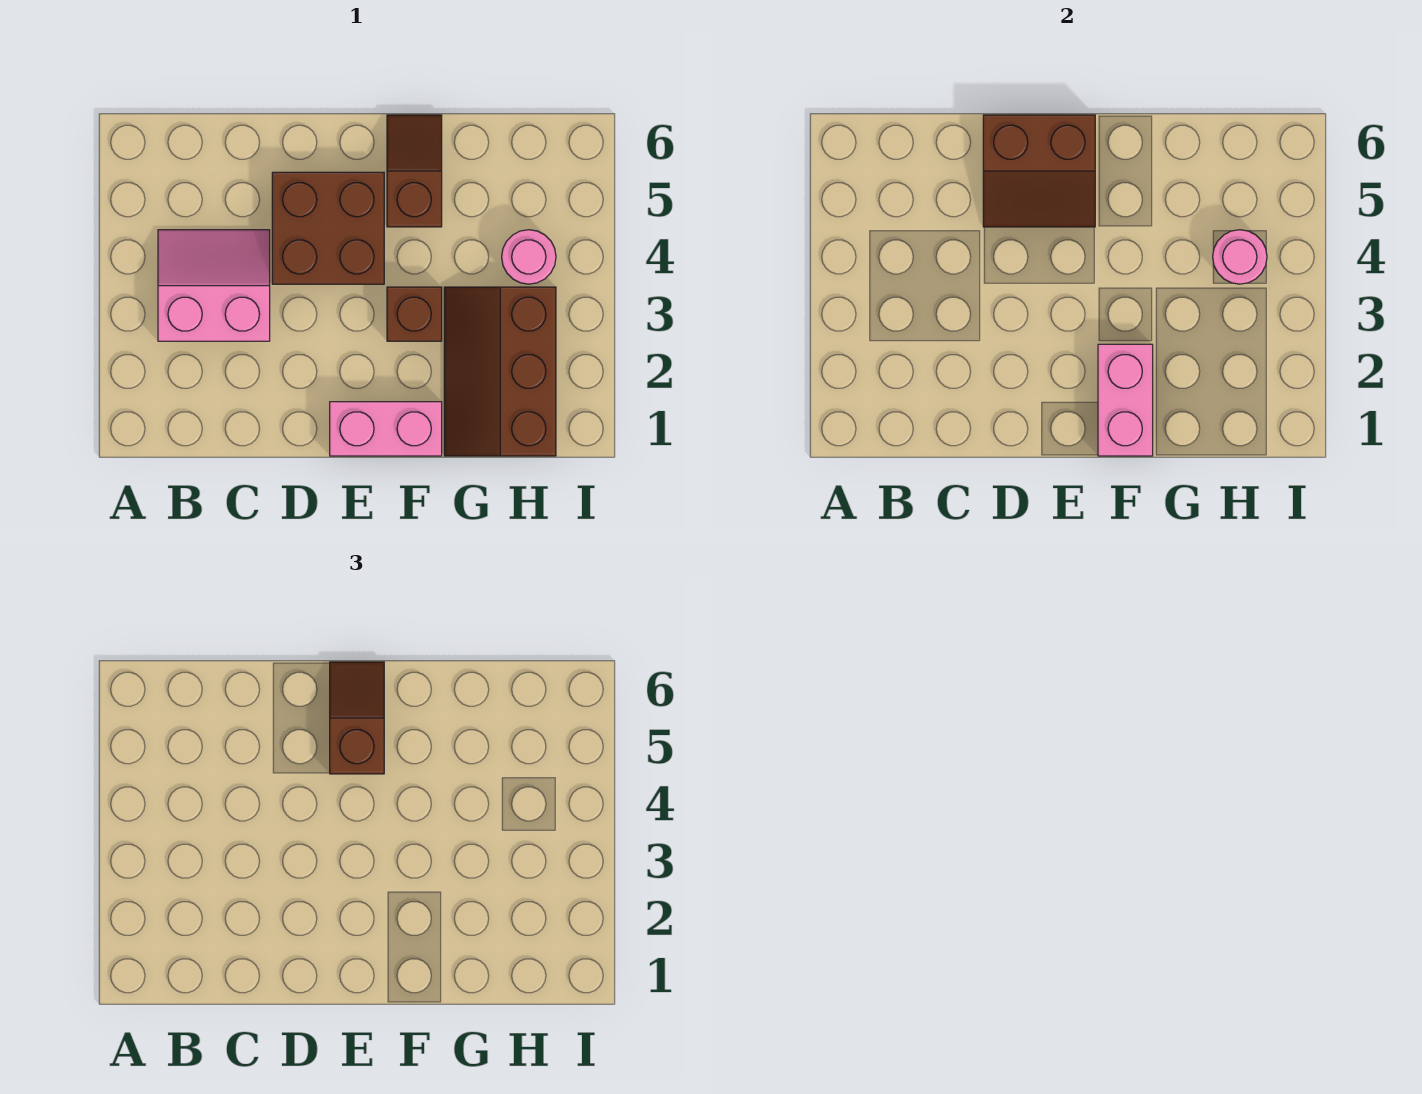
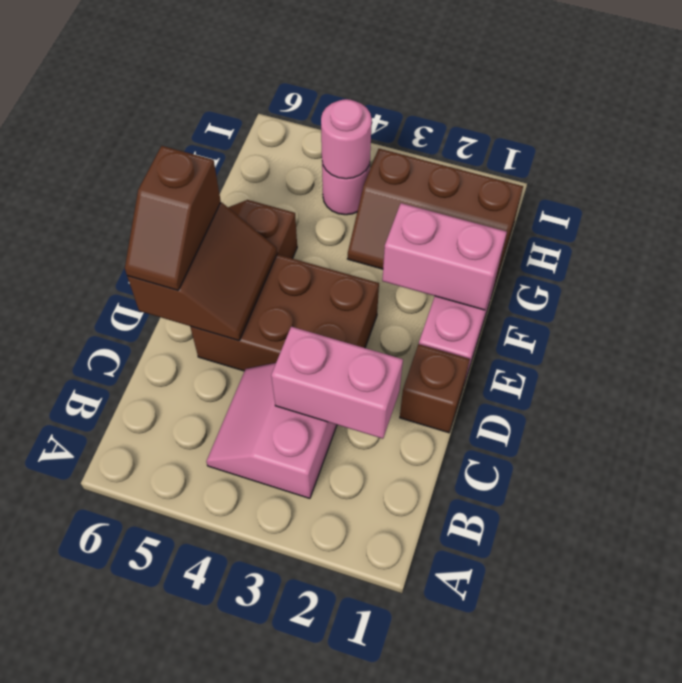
none -> pink brick C2:C3 level 2
brown brick D4:E5 level 1 -> brown brick D3:E5 level 1
brown slope E5:E6 level 3 top 5 -> brown slope D6:E6 level 3 top E
brown brick F3 level 1 -> brown brick D1 level 1

